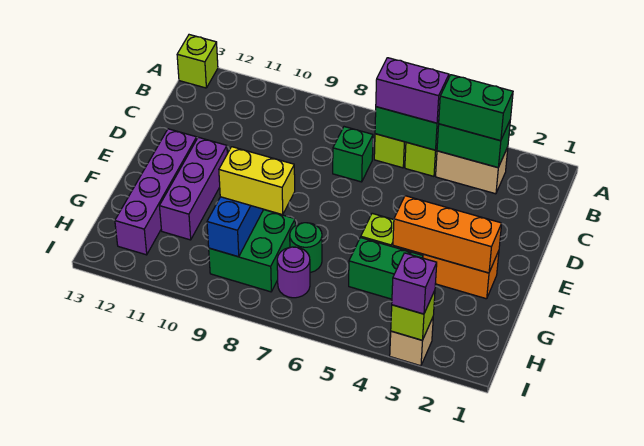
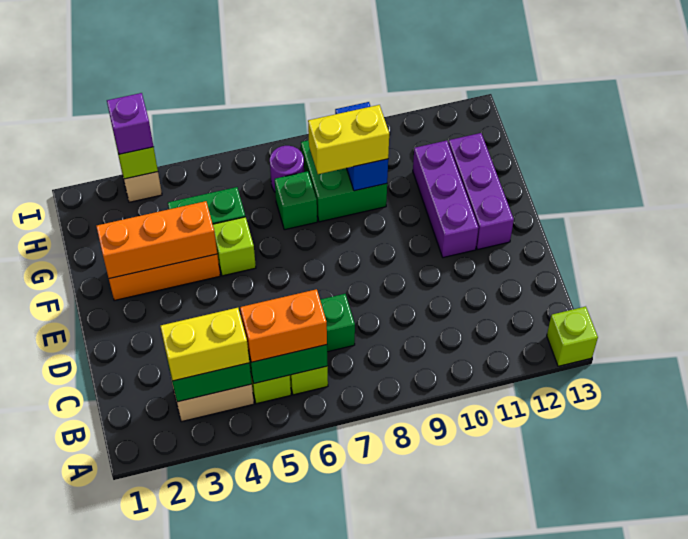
green brick B3:B4 level 3 -> yellow brick B3:B4 level 3
purple brick B5:B6 level 3 -> orange brick B5:B6 level 3
purple brick E12:H12 level 1 -> purple brick E12:G12 level 1
green round brick G7 level 1 -> green brick G7 level 1

